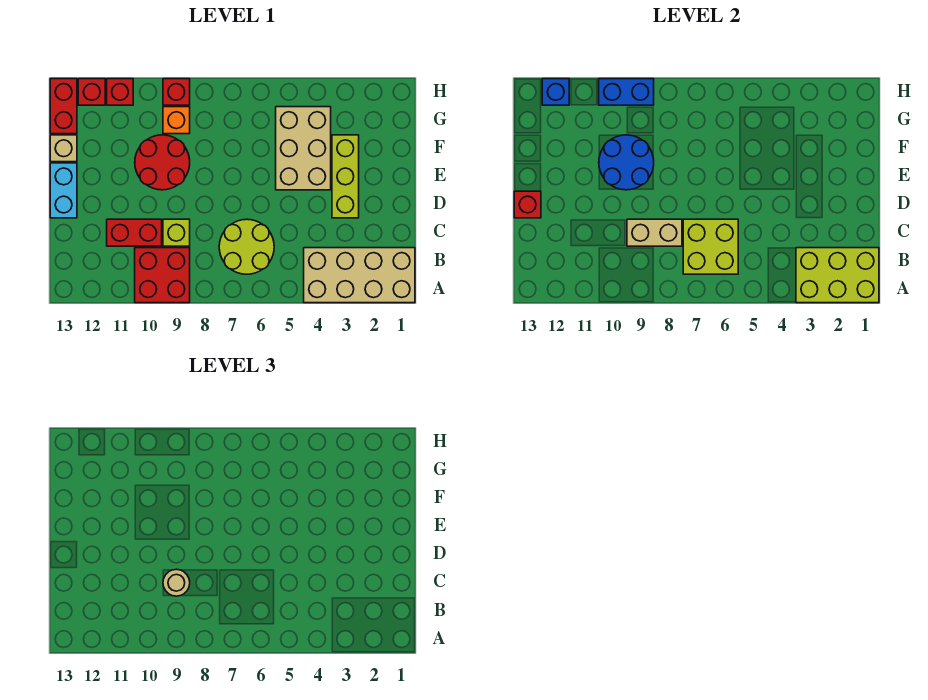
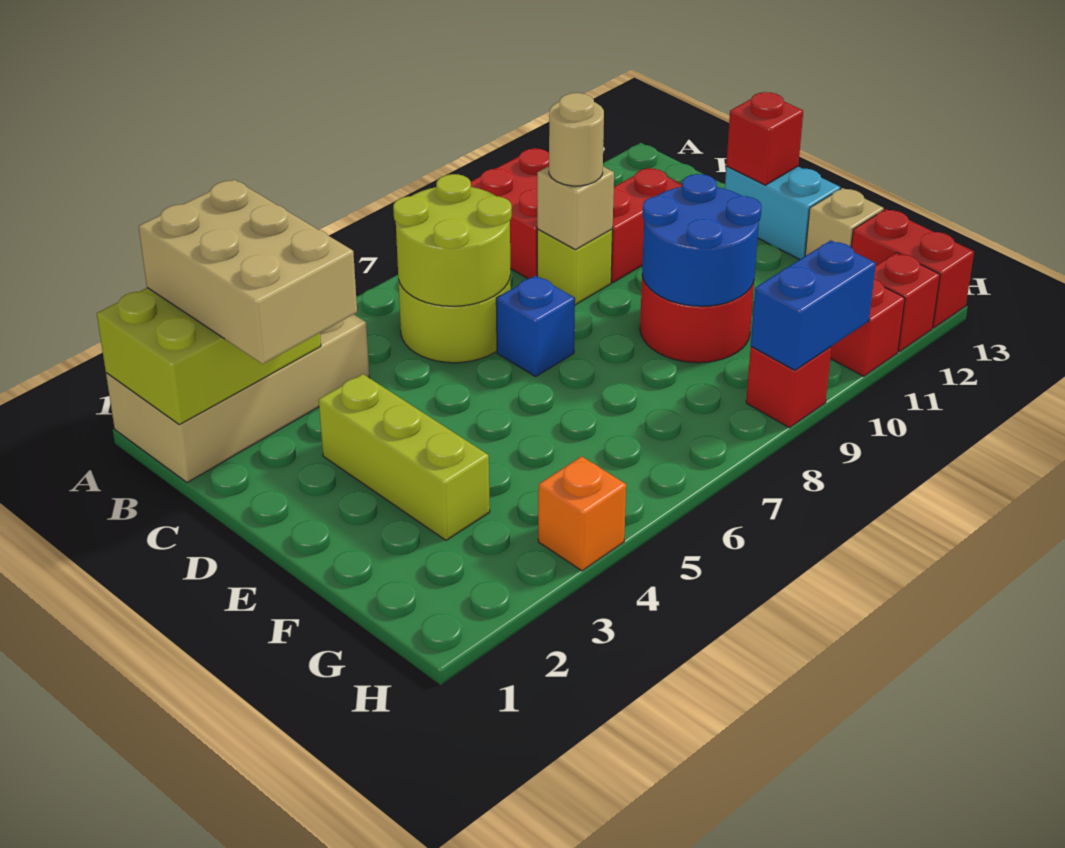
lime brick B6:C7 level 2 -> lime round brick B6:C7 level 2
tan brick C8:C9 level 2 -> tan brick C9 level 2
tan brick E4:G5 level 1 -> tan brick A2:C3 level 3
orange brick G9 level 1 -> orange brick H4 level 1
blue brick H12 level 2 -> blue brick D7 level 1

